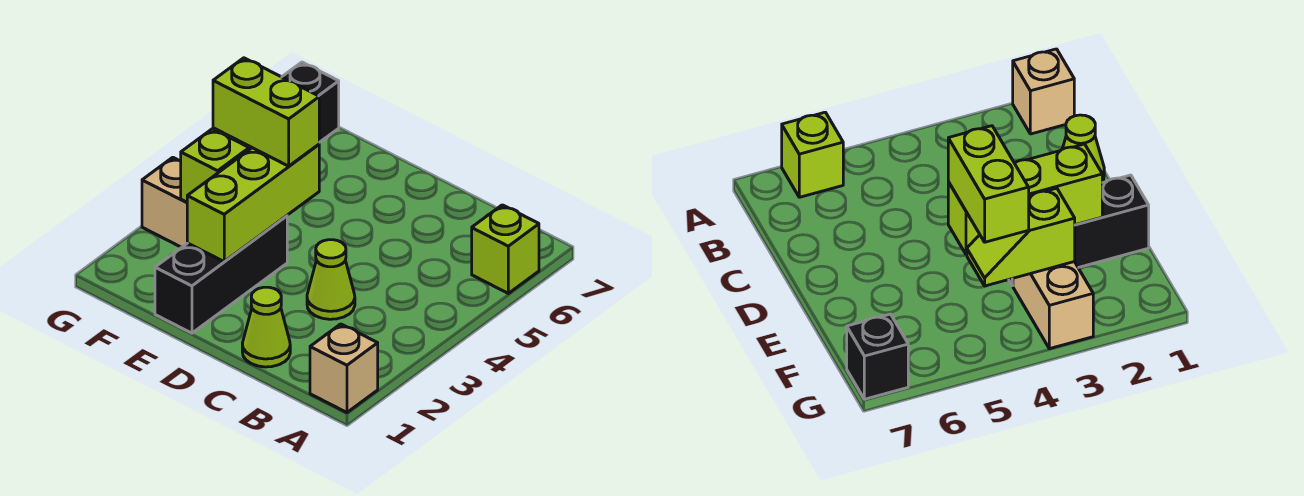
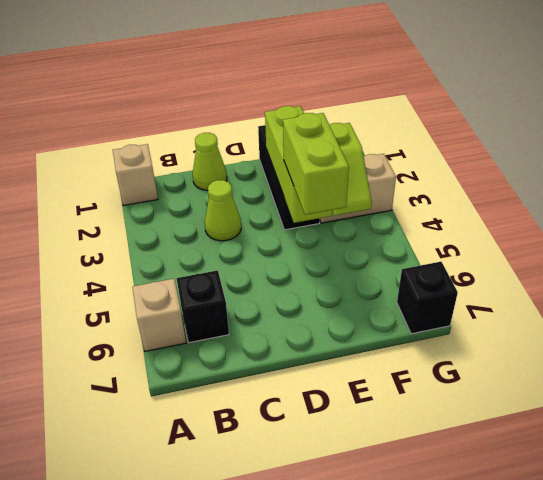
lime brick A6 level 1 -> tan brick A6 level 1
none -> black brick B6 level 1
lime brick E4:F4 level 3 -> lime brick E4:E5 level 3

